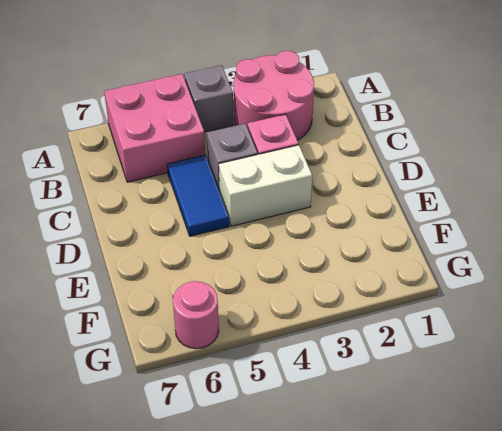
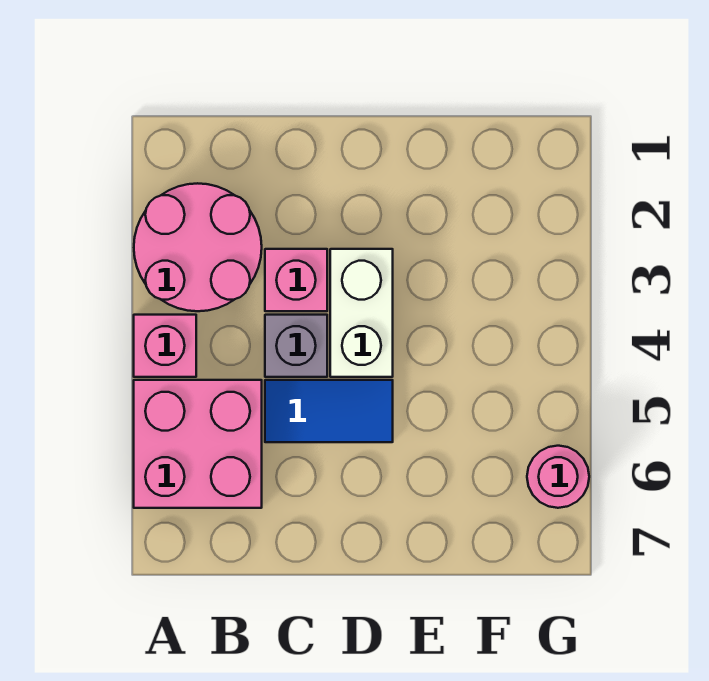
grey brick A4 level 1 -> pink brick A4 level 1

